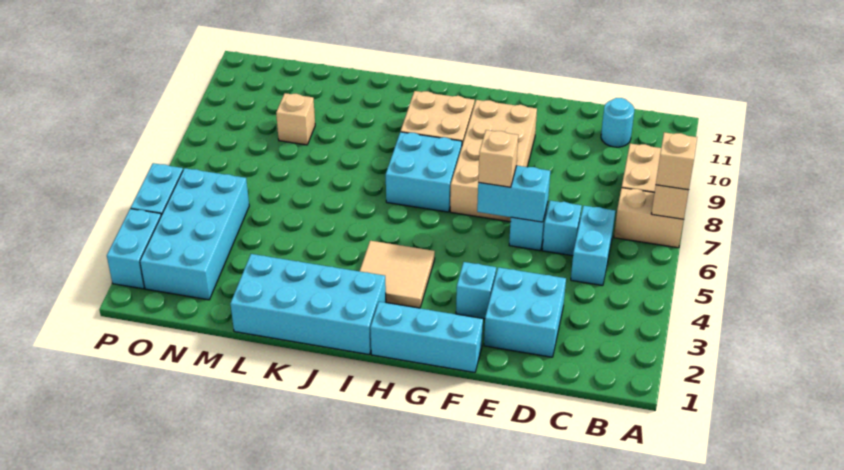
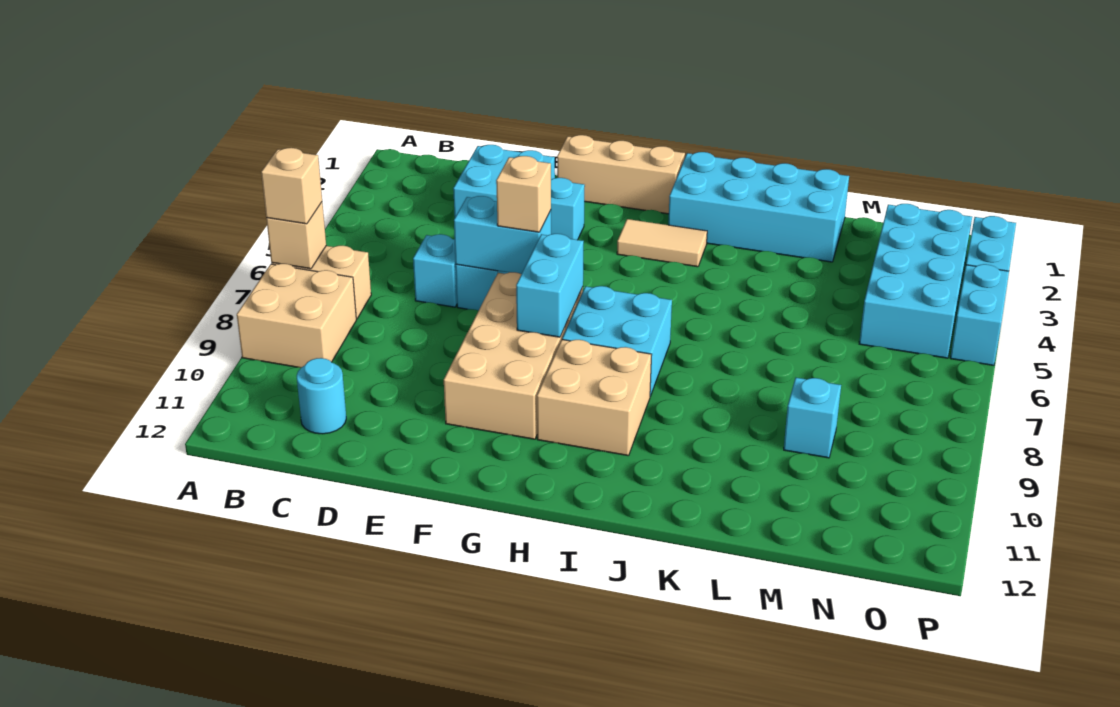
cyan brick C5:C6 level 1 -> cyan brick G7:G8 level 2
cyan brick F1:H1 level 1 -> tan brick F1:H1 level 1
tan tile H3:I4 level 1 -> tan tile H3:I3 level 1
tan brick M9 level 1 -> cyan brick M9 level 1

